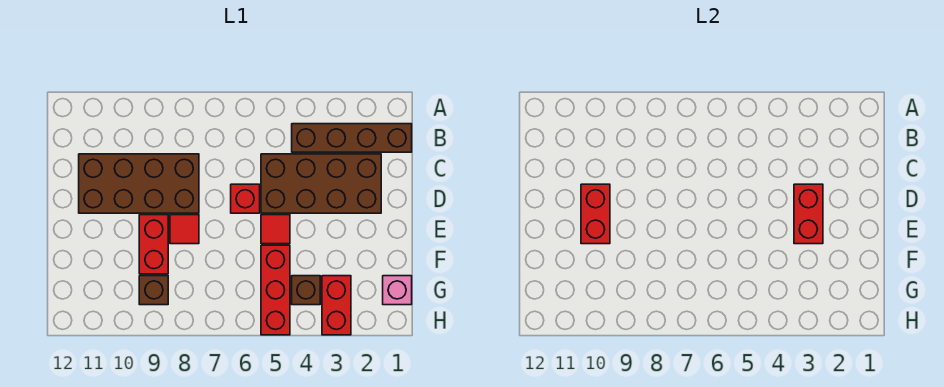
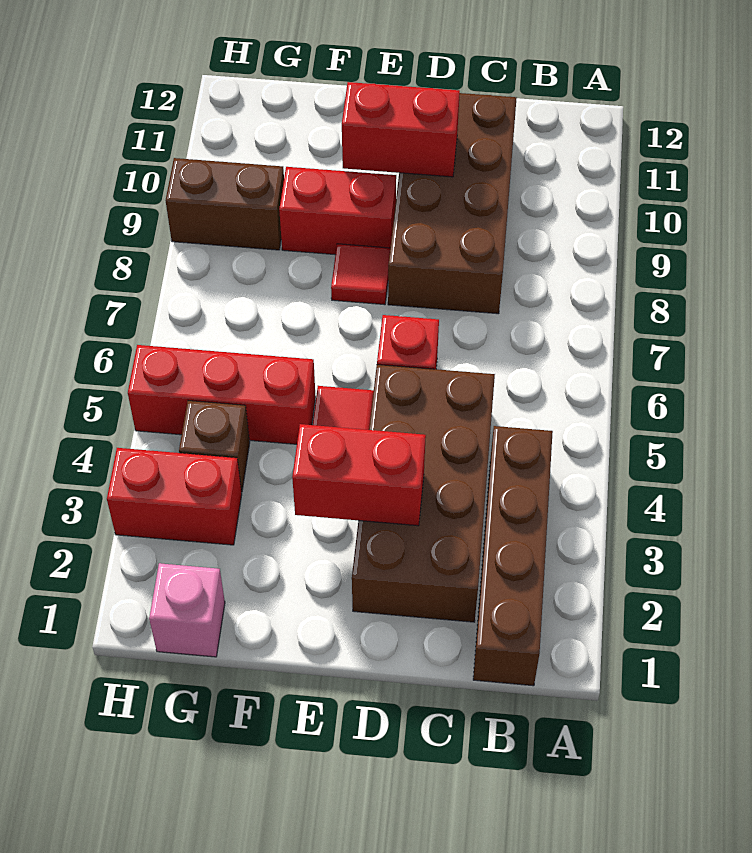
brown brick G9 level 1 -> brown brick G9:H9 level 1

